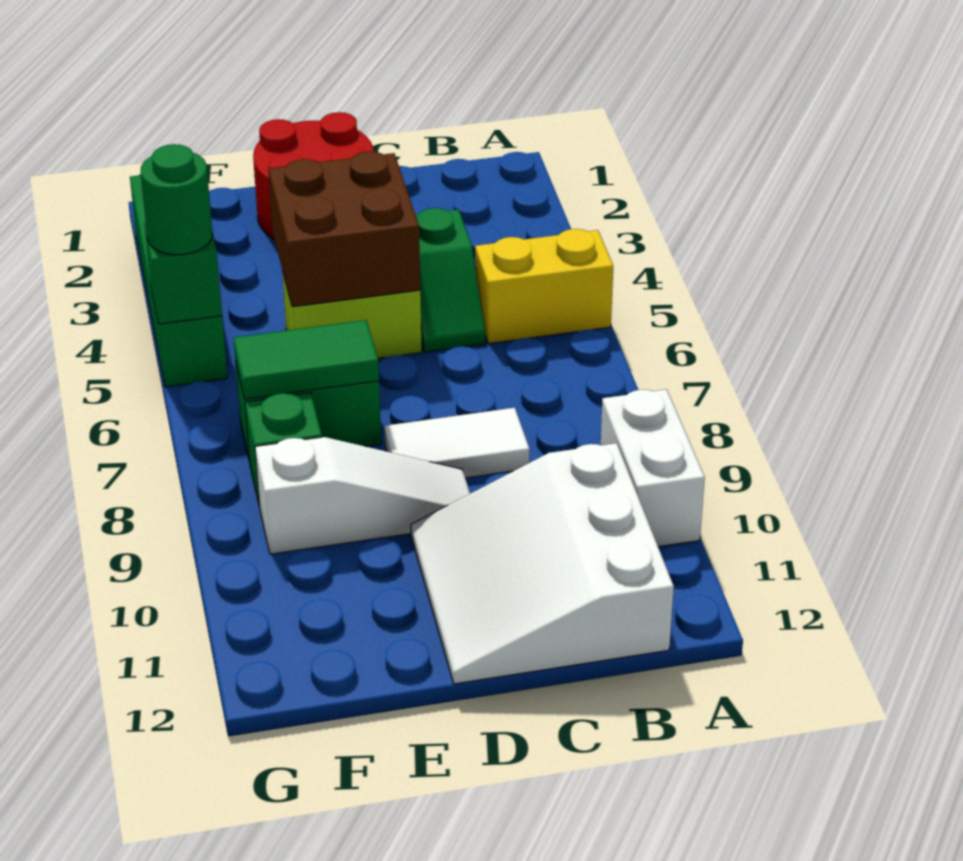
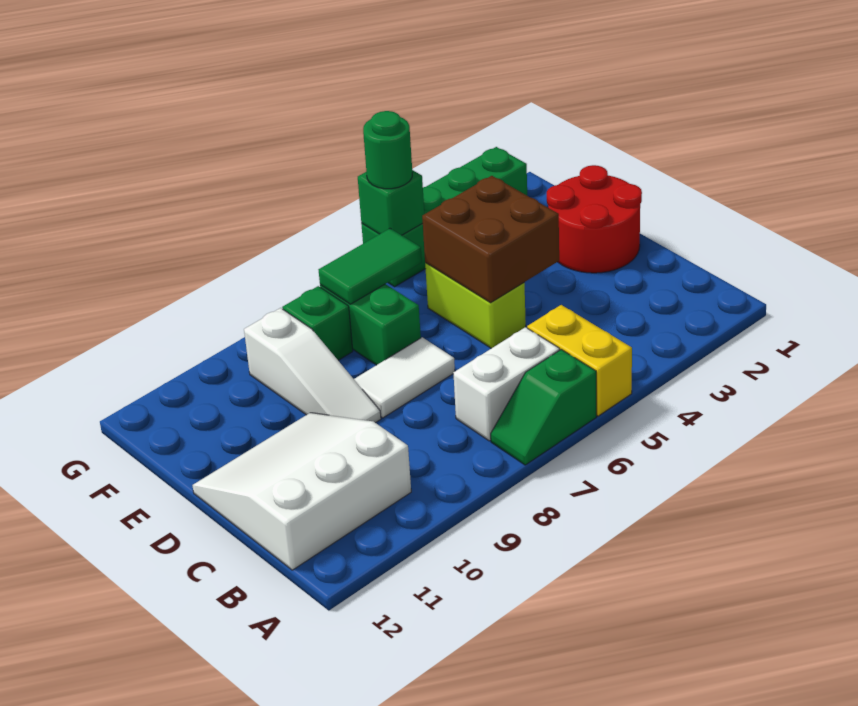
white brick A9:A10 level 1 -> white brick B6:B7 level 1
green slope C4:C5 level 1 top 4 -> green slope A6:A7 level 1 top 6
white tile C8:D8 level 1 -> white tile D7:D8 level 1
green tile E7:F7 level 2 -> green tile F6:F7 level 2

